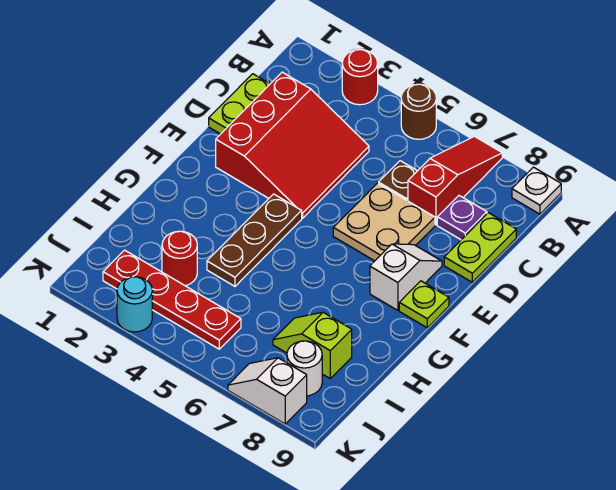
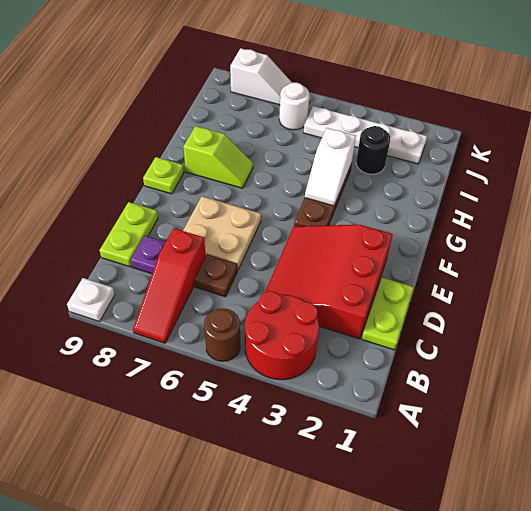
red round brick A3 level 1 -> red round brick A3:B4 level 1
white slope E8:F8 level 1 top F -> white slope G4:H4 level 2 top H
red round brick I3 level 1 -> black round brick I3 level 1
lime slope I7:I8 level 1 top 8 -> lime slope G7:G8 level 1 top 8
red plate J2:J5 level 1 -> white plate J2:J5 level 1
white round brick J8 level 1 -> white round brick J6 level 1
cyan round brick K3 level 1 -> none

